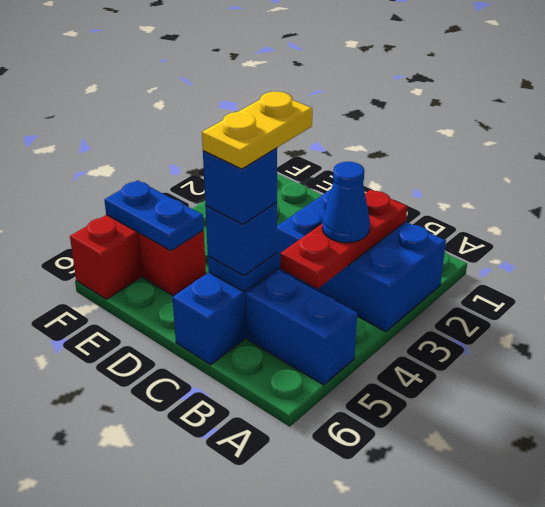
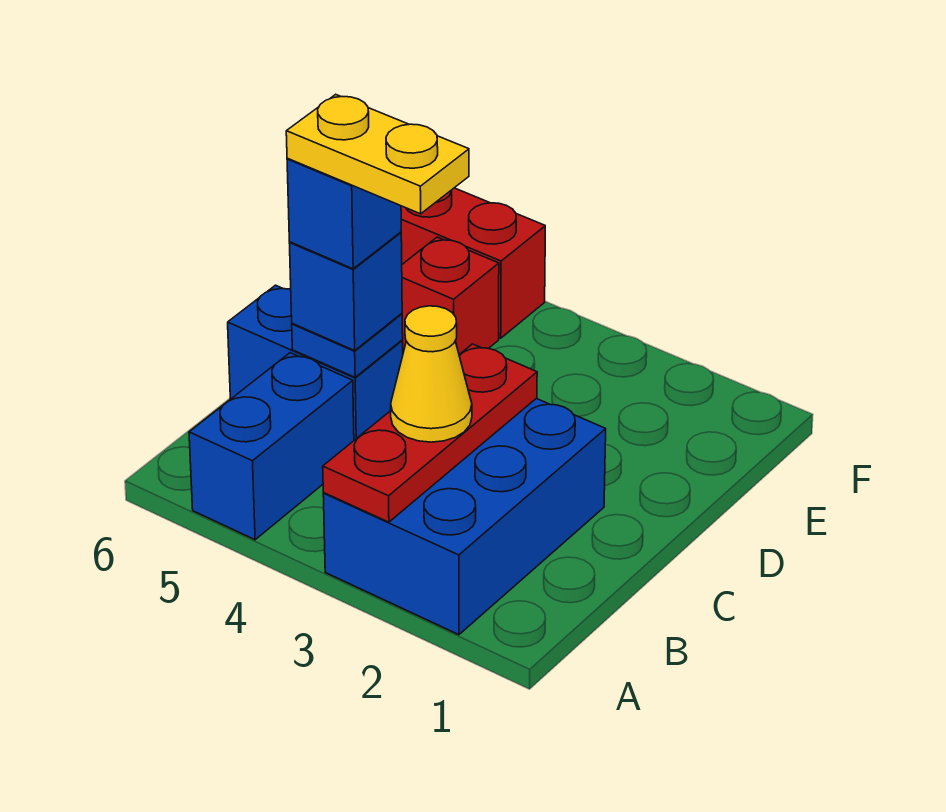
red plate B2:B4 level 2 -> red plate A3:C3 level 2
blue cone B3 level 3 -> yellow cone B3 level 3
blue plate E5:F5 level 2 -> none

